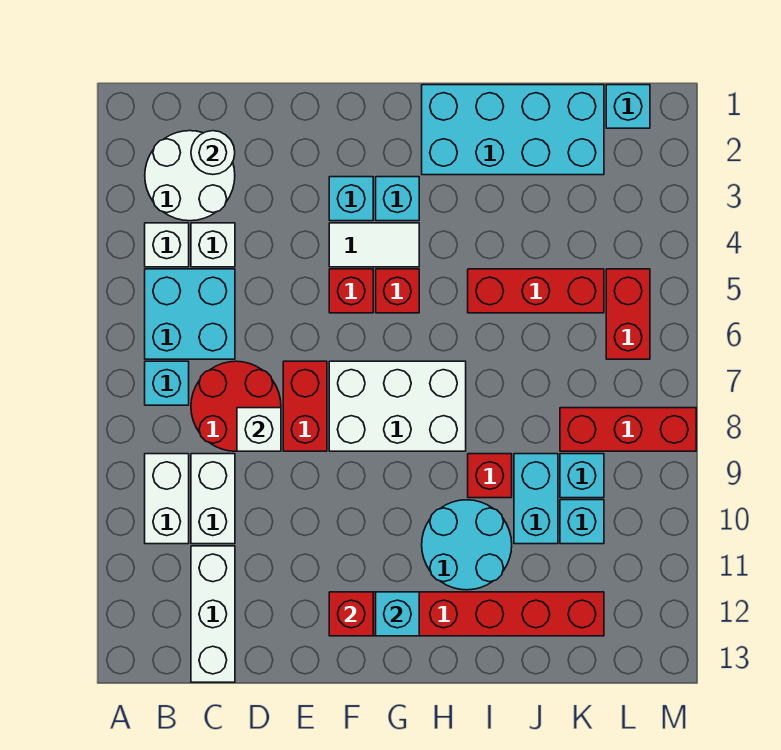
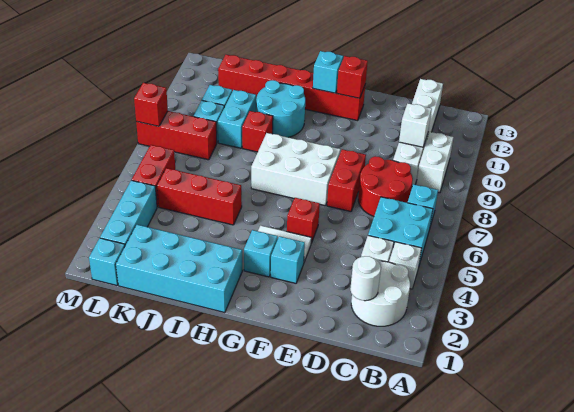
white brick D8 level 2 -> white brick C10 level 2
red brick G5 level 1 -> red brick M8 level 2
none -> cyan brick L2:L4 level 1

